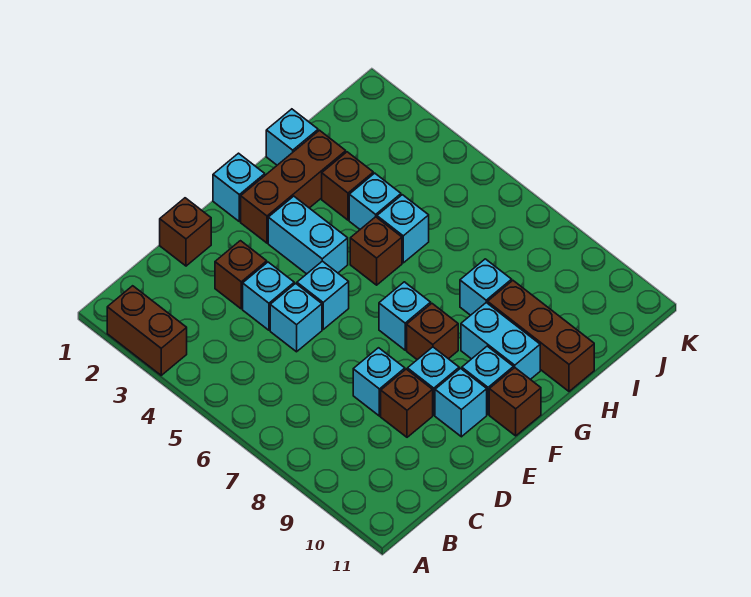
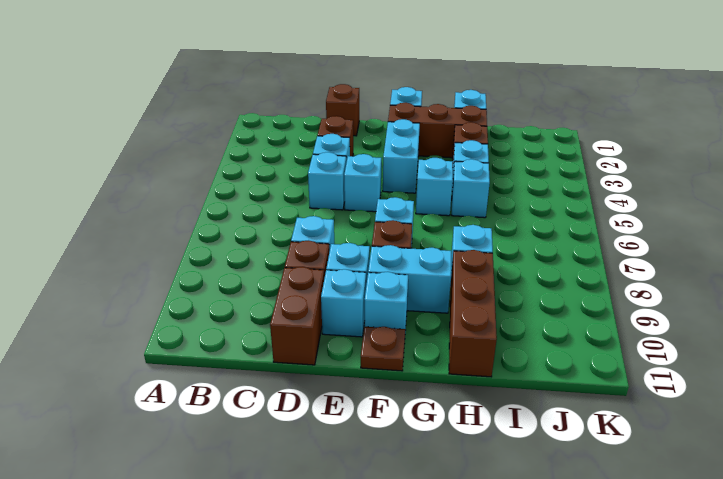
brown brick A2:A3 level 1 -> brown brick D10:D11 level 1
brown brick F11 level 1 -> brown plate F11 level 1
brown brick G5 level 1 -> cyan brick G5 level 1
cyan brick G9:G10 level 1 -> cyan brick F9:G9 level 1

